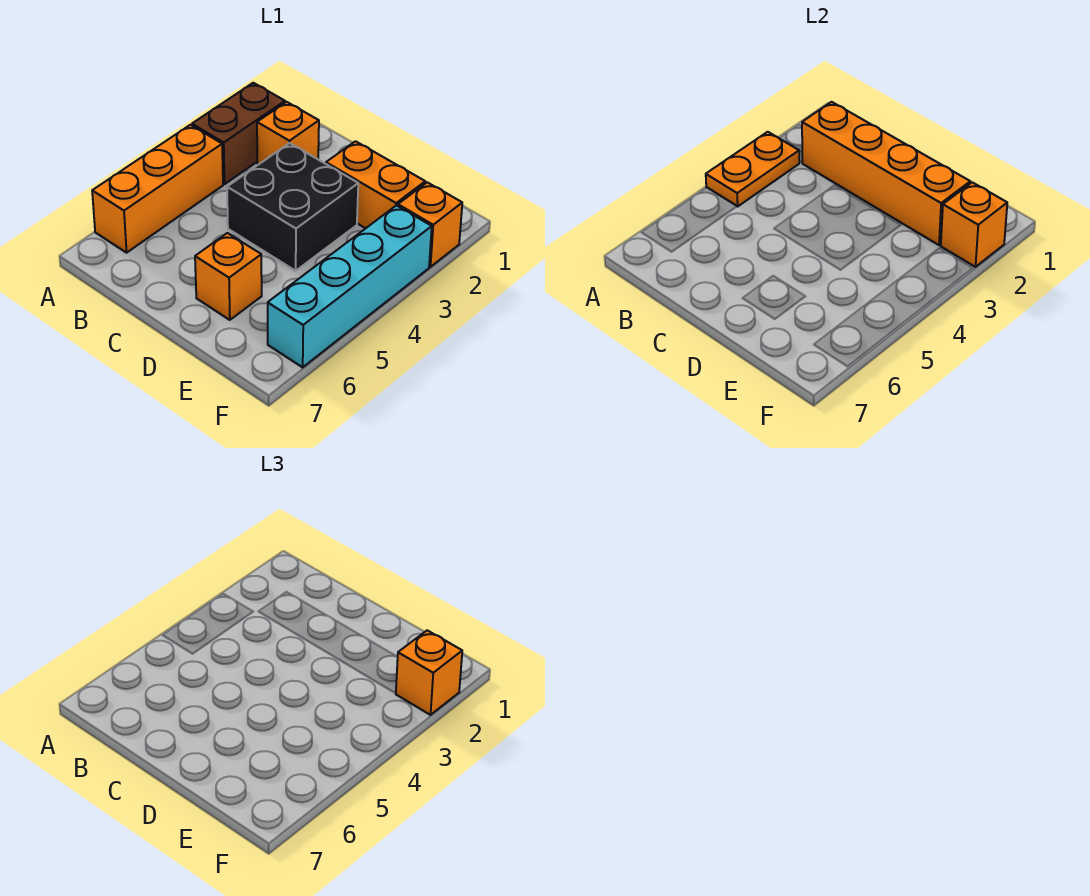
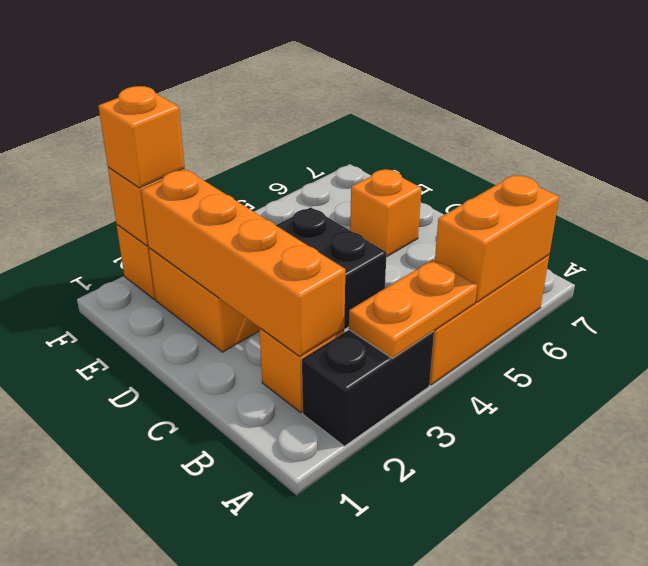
brown brick A2:A3 level 1 -> black brick A2:A3 level 1
none -> orange brick A5:A6 level 2
cyan brick F3:F6 level 1 -> none

